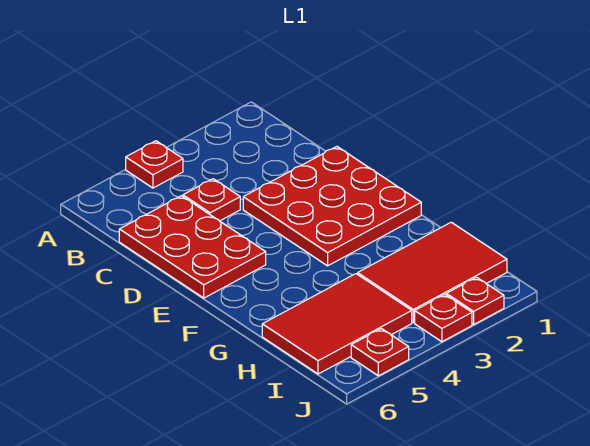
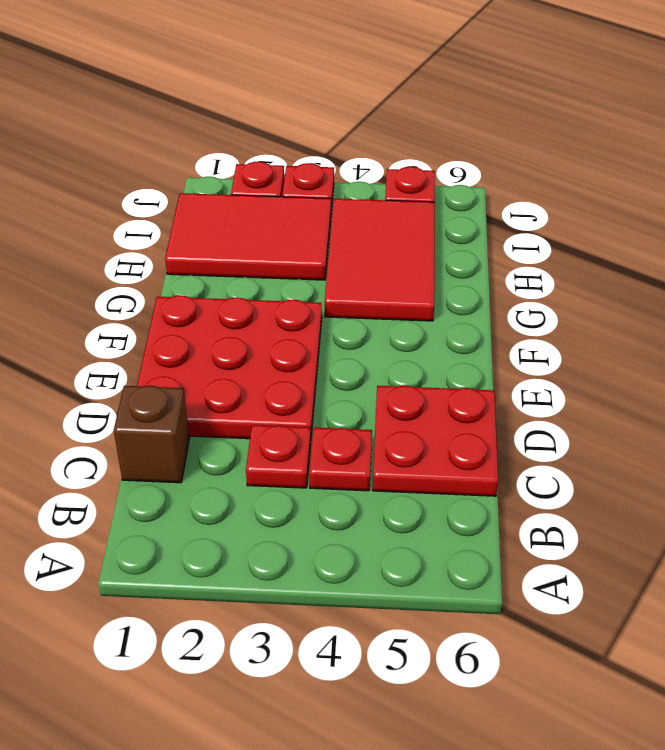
red plate A4 level 1 -> red plate C3 level 1
none -> brown brick C1 level 1
red plate C5:E6 level 1 -> red plate C5:D6 level 1
red tile H4:I6 level 1 -> red tile G4:I5 level 1

